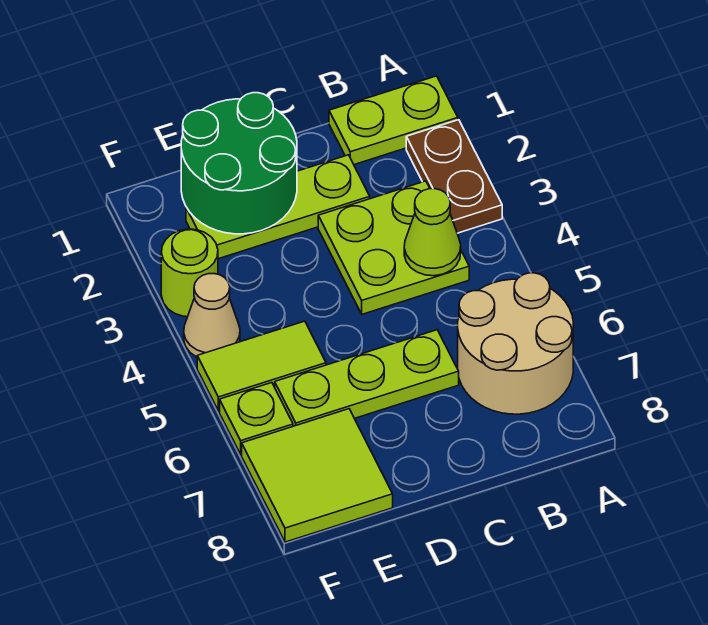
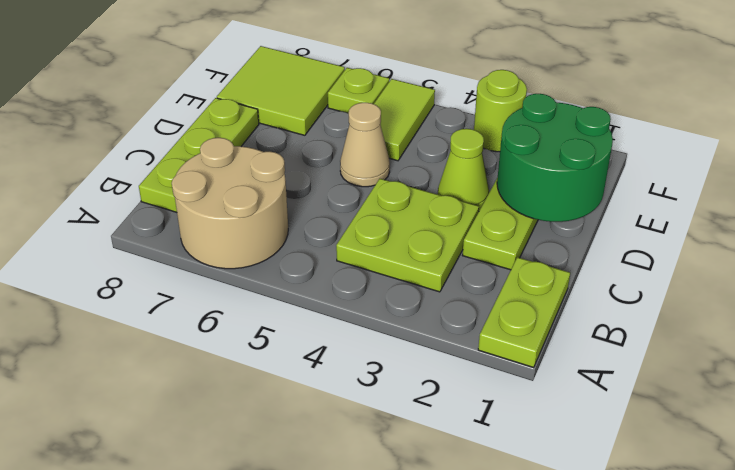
brown plate A2:A3 level 1 -> none
lime cone B4 level 2 -> lime cone D3 level 1
lime plate C6:E6 level 1 -> lime plate B8:D8 level 1
tan cone F4 level 1 -> tan cone D5 level 1

